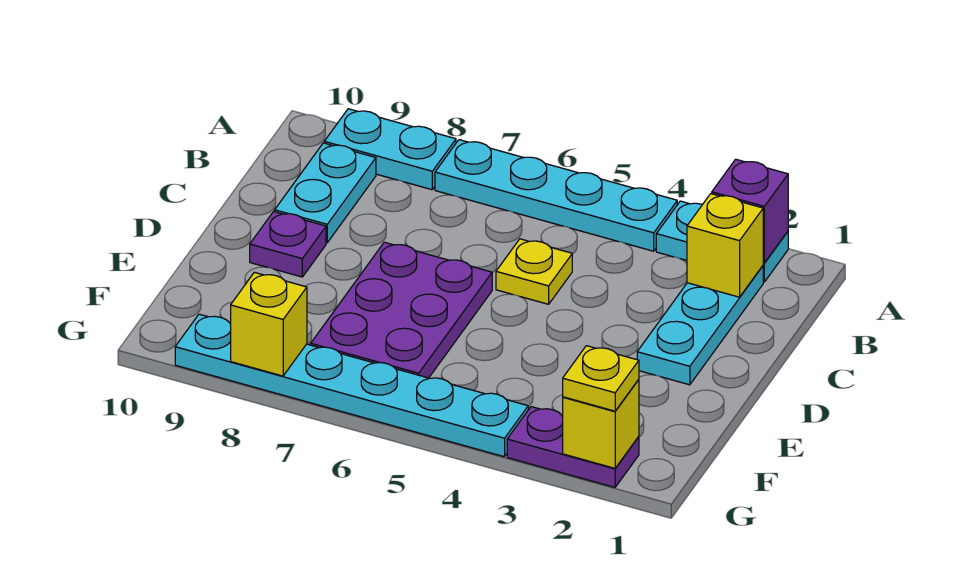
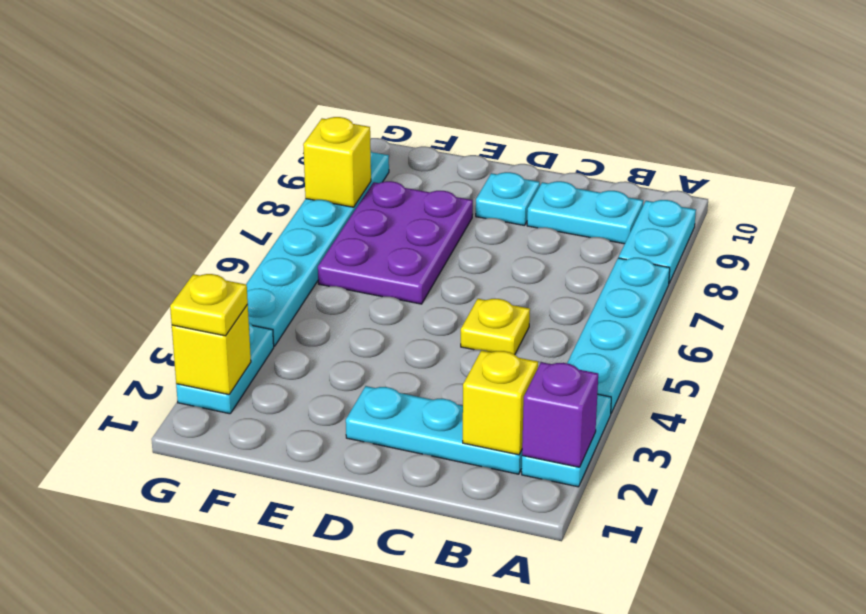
purple plate D6:F7 level 1 -> purple plate E6:F8 level 1
purple plate D9 level 1 -> cyan plate D9 level 1
purple plate G2:G3 level 1 -> cyan plate G2:G3 level 1

